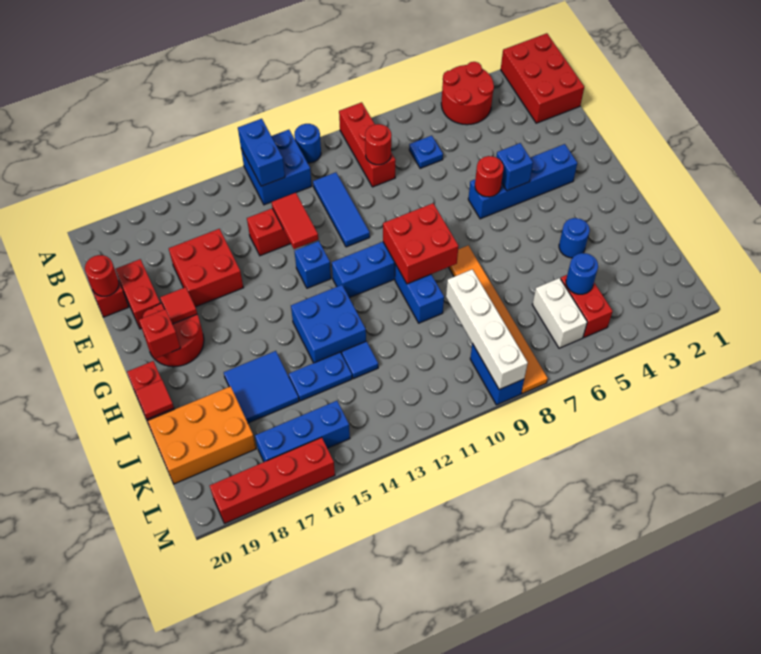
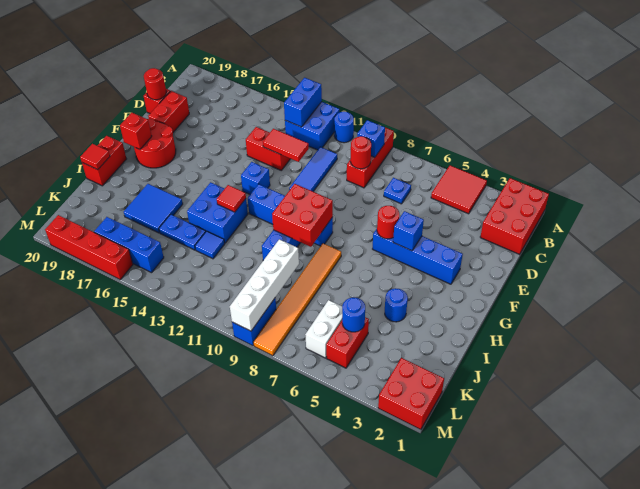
red round brick A4:B5 level 1 -> red tile A4:B5 level 1
none -> blue brick B9 level 2
red tile D13:E13 level 2 -> red tile D12:D13 level 2
red brick D16:E17 level 1 -> red brick L1:M2 level 1
red tile F18 level 2 -> red tile H13 level 2
orange brick J18:K20 level 1 -> none

